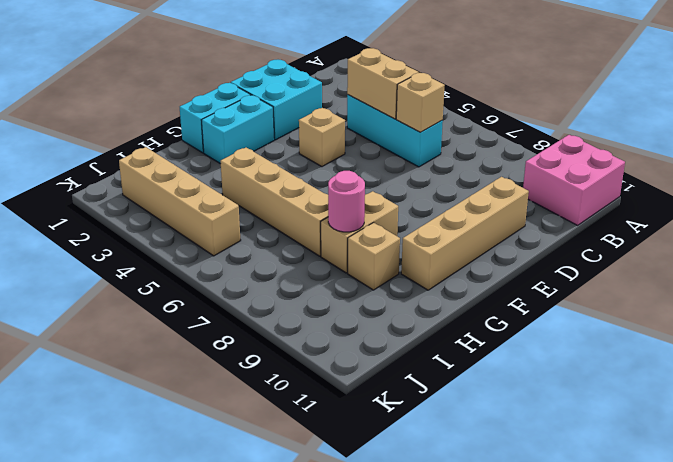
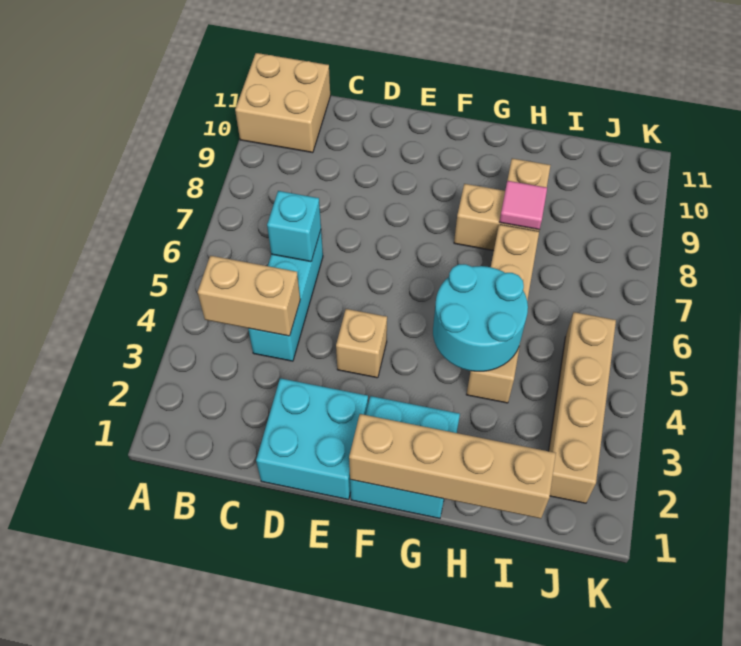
pink brick A10:B11 level 1 -> tan brick A10:B11 level 1
tan brick C4:C5 level 2 -> tan brick B4:C4 level 2
tan brick C6 level 2 -> cyan brick C6 level 2
tan brick D10:G10 level 1 -> tan brick F1:I1 level 2
none -> cyan round brick G4:H5 level 2
pink round brick H8 level 2 -> pink tile H8 level 2

